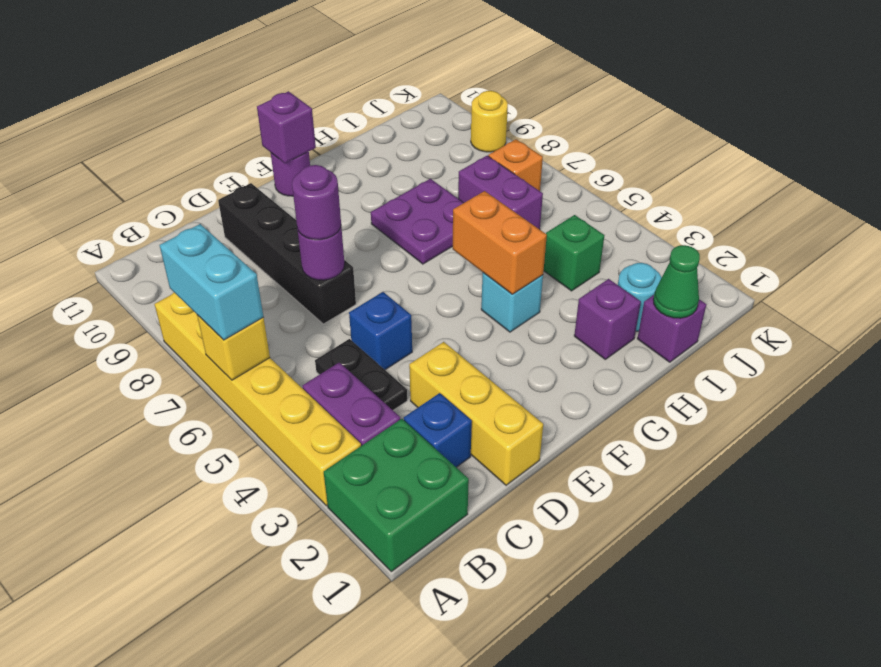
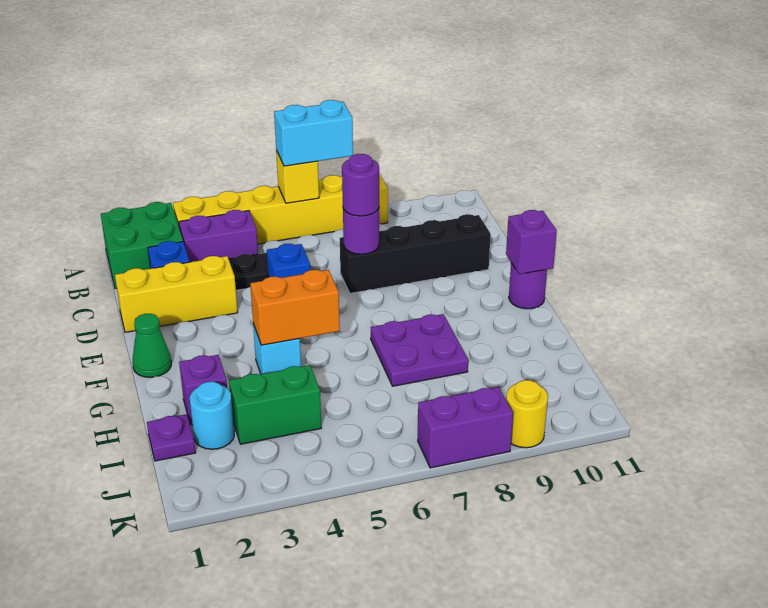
purple brick I1 level 1 -> purple plate I1 level 1
green cone I1 level 2 -> green cone F1 level 1
green brick I4 level 1 -> green brick I3:I4 level 1
purple brick I6:I7 level 1 -> purple brick K7:K8 level 1
orange brick J7 level 1 -> none

